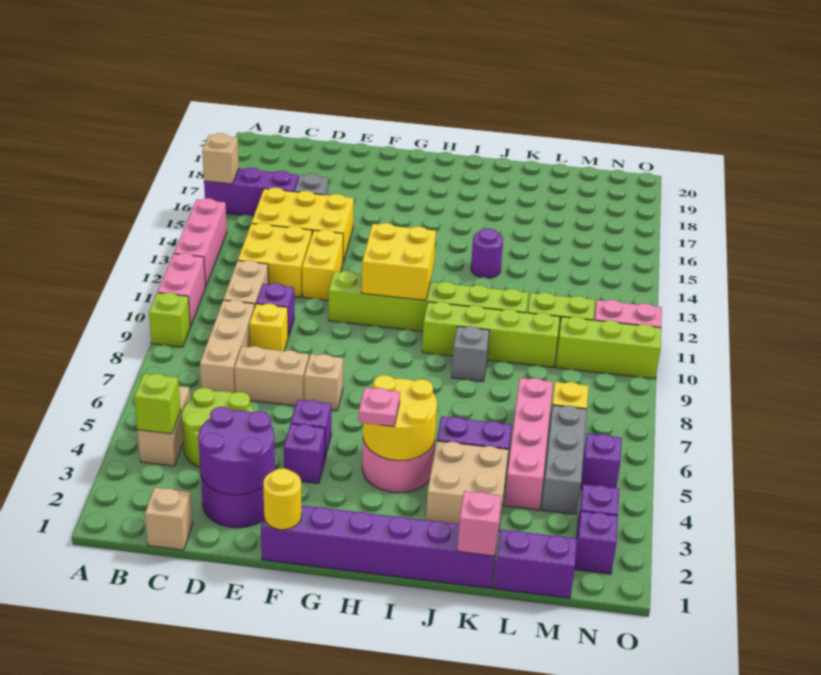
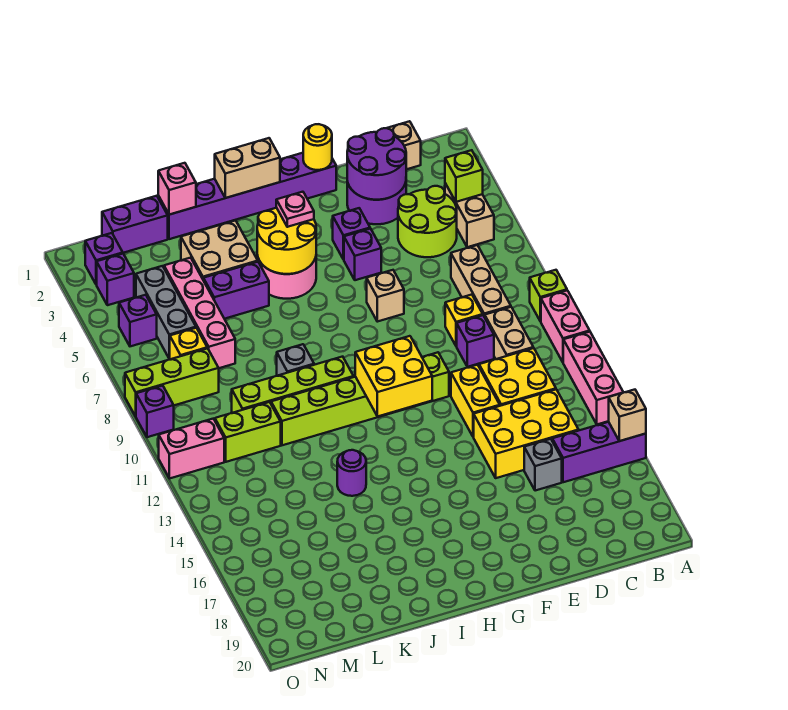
tan brick D7:E7 level 1 -> tan brick H1:I1 level 2
lime brick M10:O10 level 1 -> lime brick M8:O8 level 1
none -> purple brick O9 level 1

